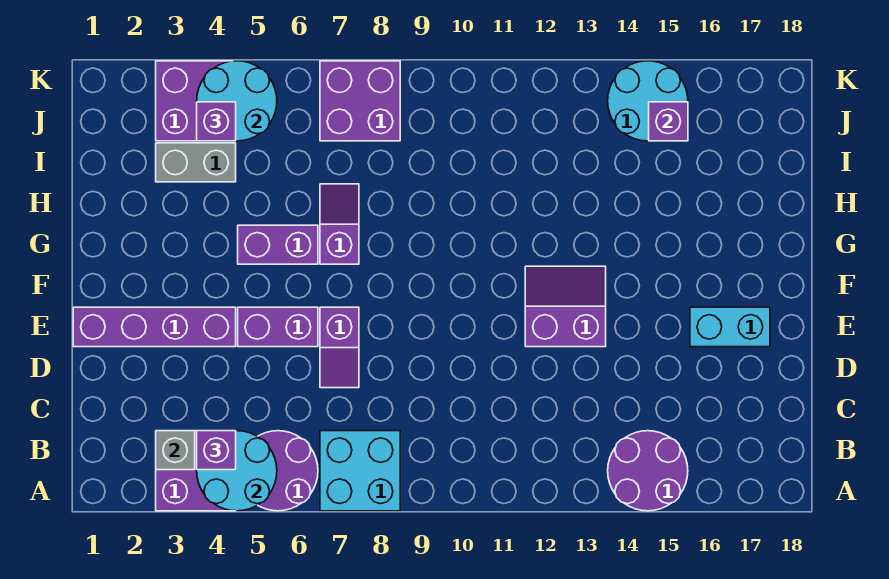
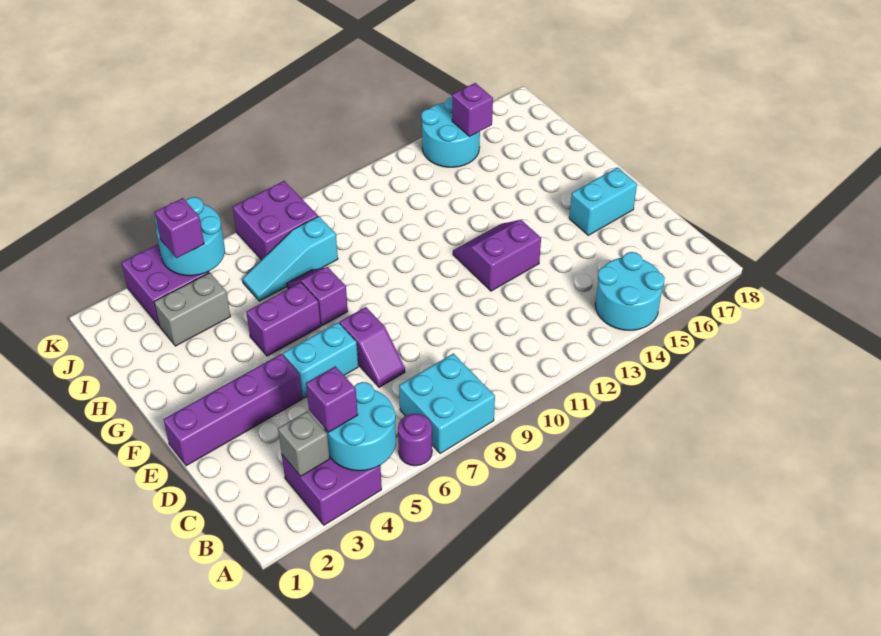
purple round brick A5:B6 level 1 -> purple round brick A6 level 1
purple round brick A14:B15 level 1 -> cyan round brick A14:B15 level 1
purple brick E5:E6 level 1 -> cyan brick E5:E6 level 1
none -> cyan slope I6:I8 level 1 top 8

